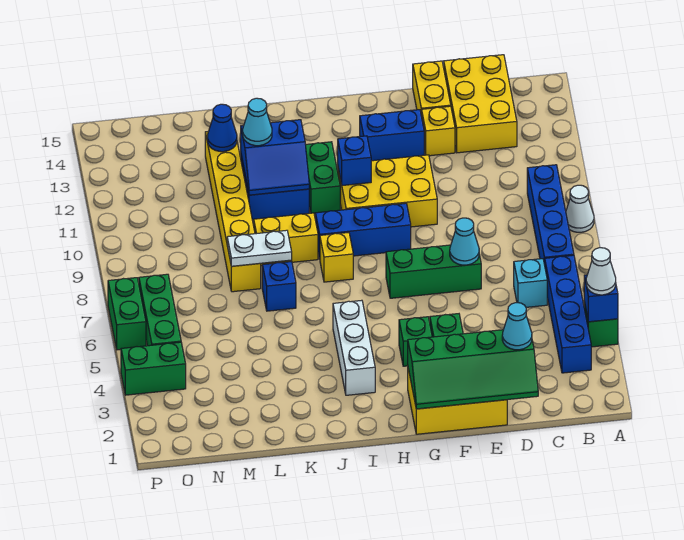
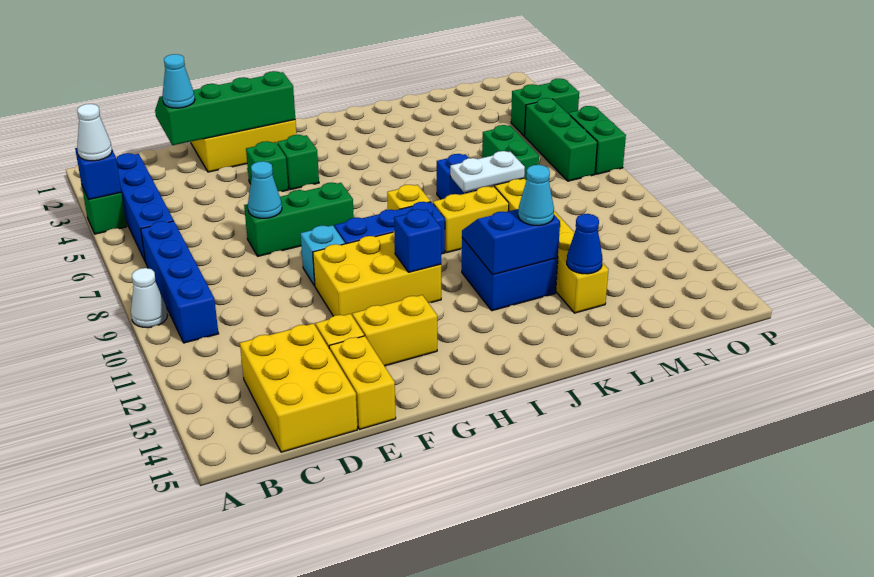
cyan brick C6 level 1 -> cyan brick F9 level 1
blue brick F13:G13 level 1 -> yellow brick F13:G13 level 1
white brick I3:I5 level 1 -> none
green brick I11:I12 level 1 -> green brick M6:M7 level 1

